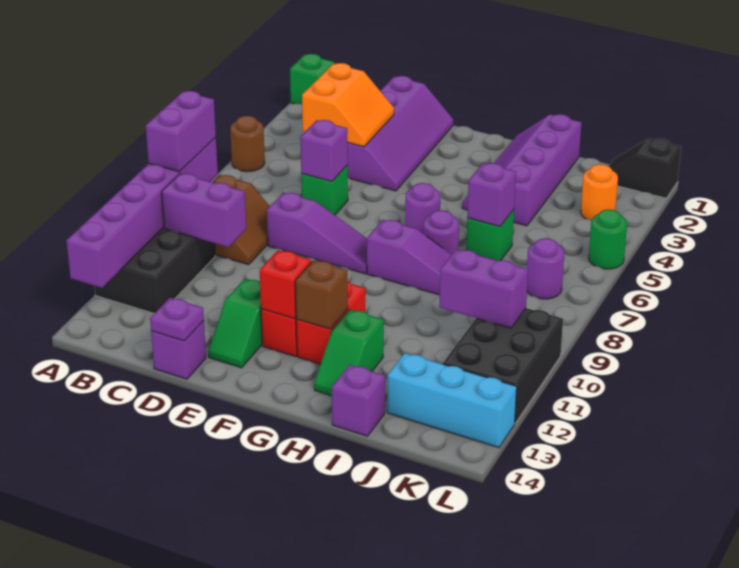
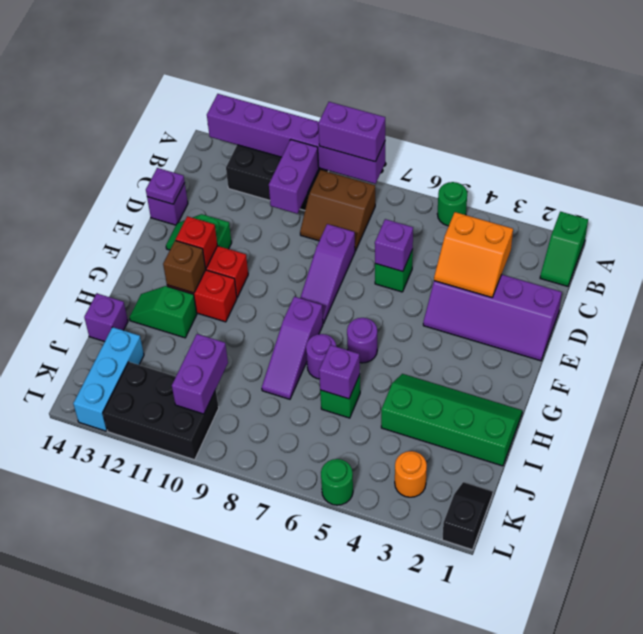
brown round brick A5 level 1 -> green round brick A5 level 1
purple slope H1:I4 level 1 top I -> green slope H1:I4 level 1 top I
purple round brick K7 level 1 -> none

